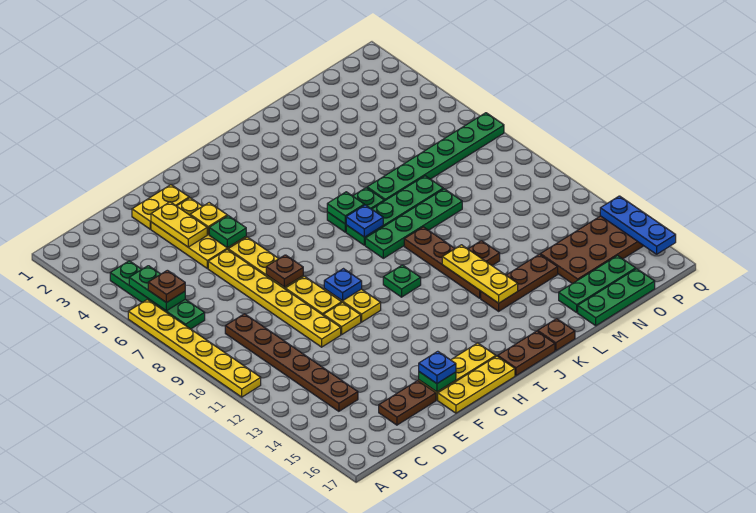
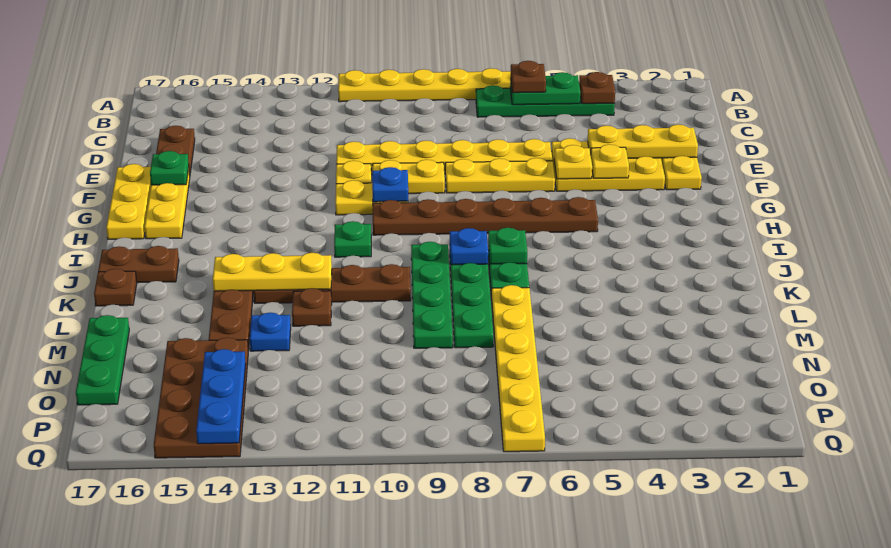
brown plate C9:C14 level 1 -> brown plate H5:H10 level 1
yellow plate E3:E4 level 2 -> yellow plate E2:E4 level 2
green plate F5 level 2 -> yellow plate F5 level 2
brown plate F8 level 2 -> brown plate B4 level 2
blue plate F16 level 3 -> blue plate M13 level 1
brown plate I17:J17 level 1 -> brown plate J16:J17 level 1
green plate L7:Q7 level 1 -> yellow plate L7:Q7 level 1
green plate M16:O16 level 1 -> none
blue plate Q14:Q16 level 2 -> blue plate O14:Q14 level 2

